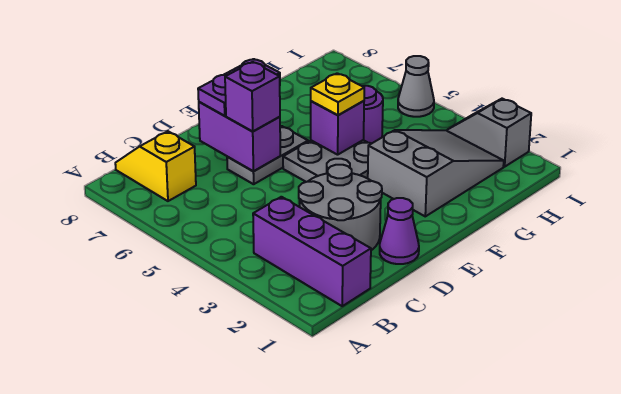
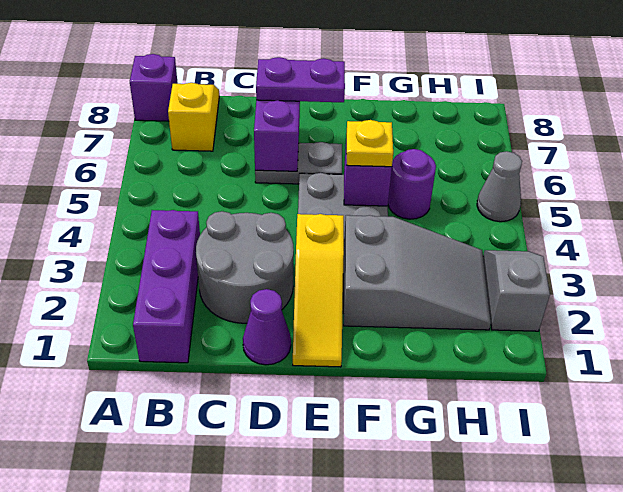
purple brick D6 level 3 -> purple brick A8 level 1
none -> yellow slope E1:E3 level 1 top 3

